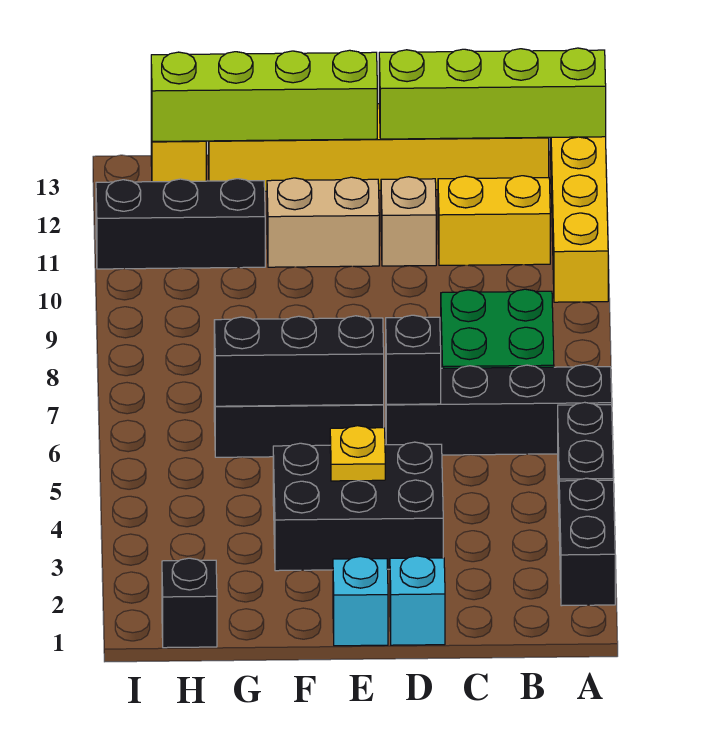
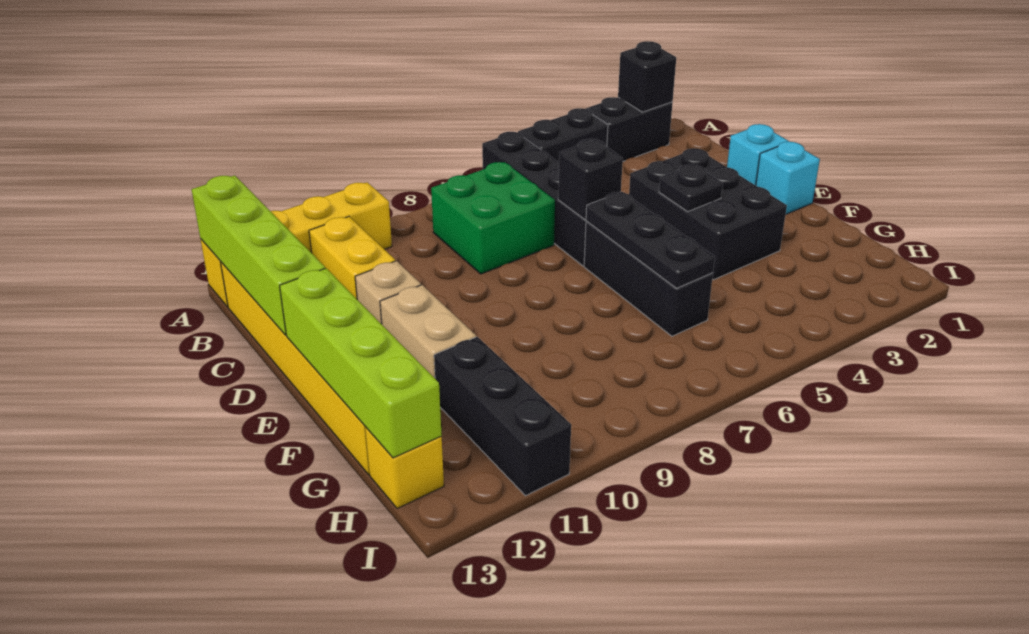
yellow plate E4 level 2 -> black plate E4 level 2
black brick E6:G6 level 2 -> black plate E6:G6 level 2
black brick H1 level 1 -> black brick A2 level 2

